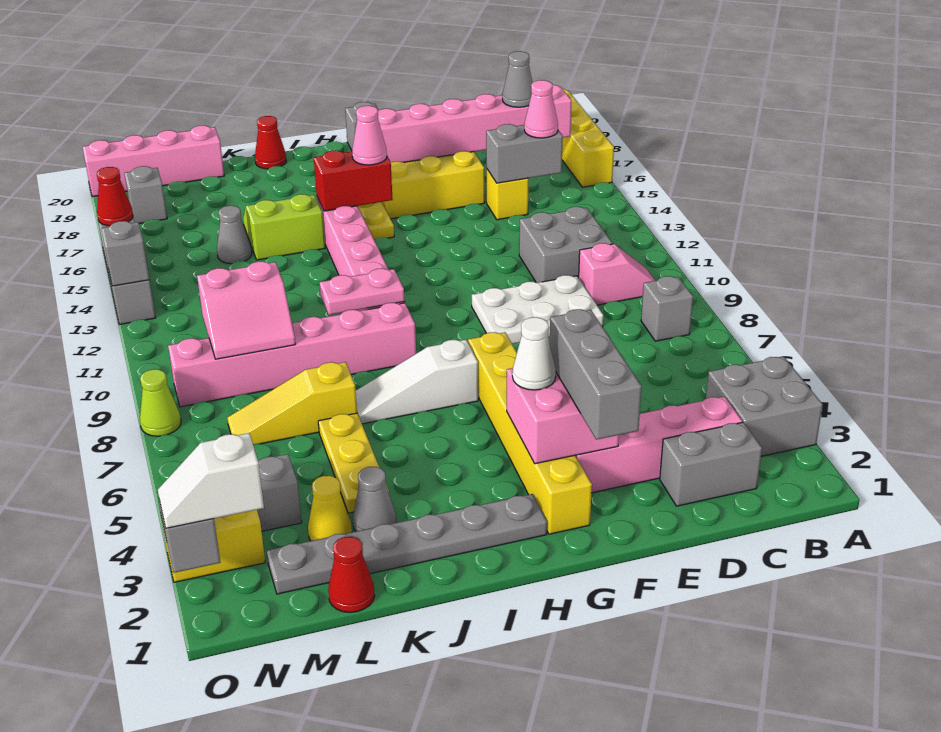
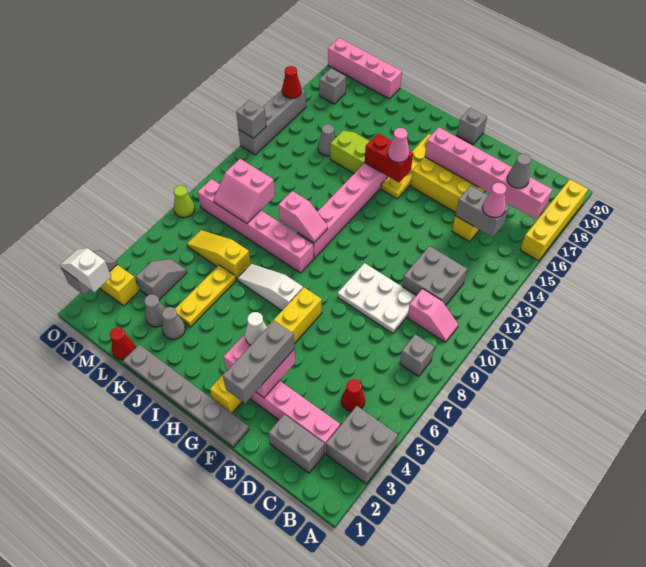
grey plate H2:M2 level 1 -> grey plate F1:K1 level 1
pink plate I10:J10 level 2 -> pink slope I10:J10 level 2 top J
red cone J20 level 1 -> red cone C5 level 1
yellow cone L3 level 1 -> grey cone L3 level 1

